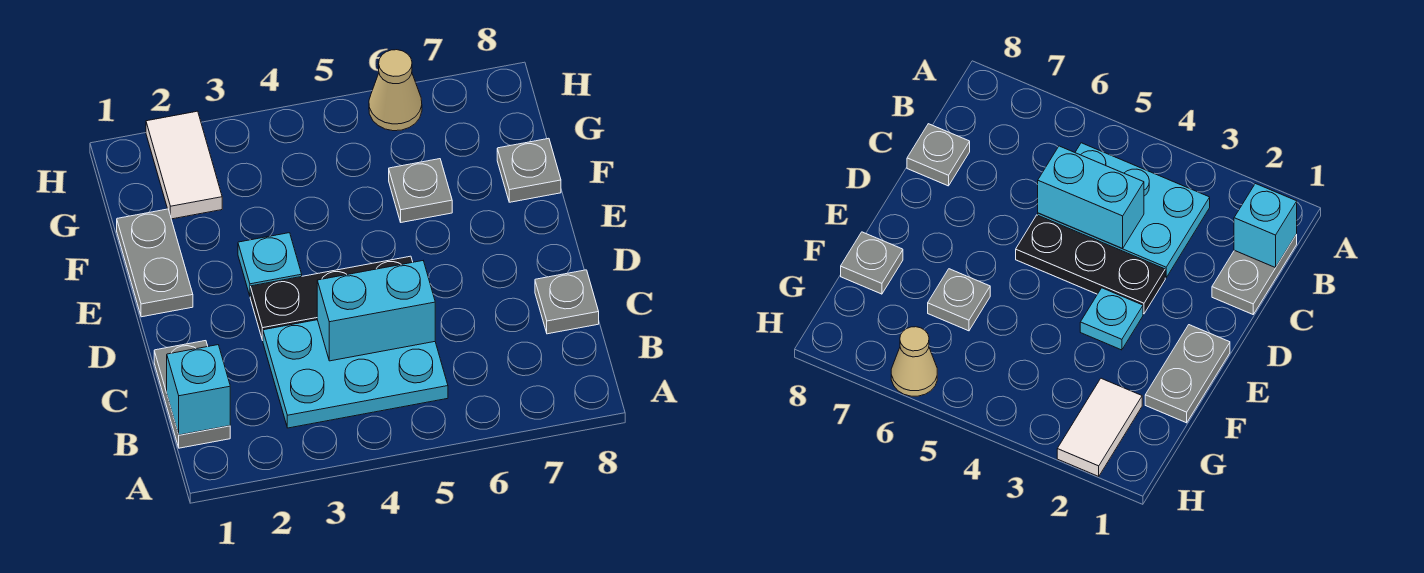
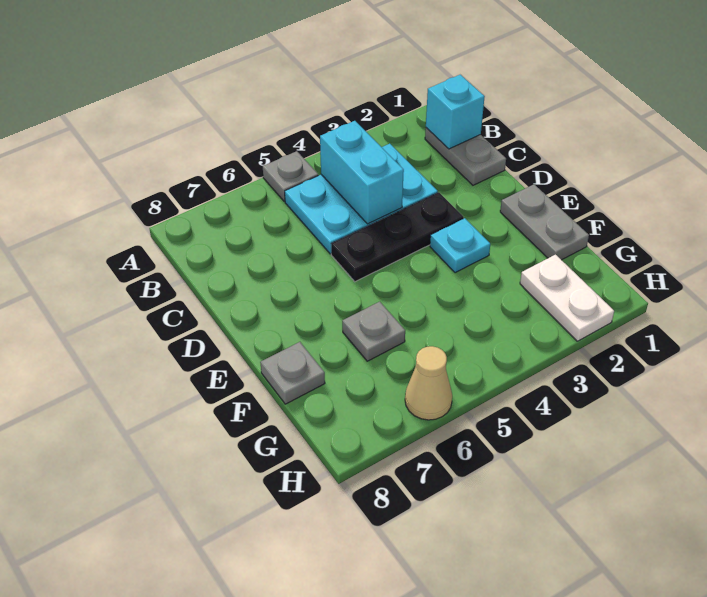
cyan brick C4:C5 level 2 -> cyan brick B4:C4 level 2
grey plate C8 level 1 -> grey plate A5 level 1
white tile G2:H2 level 1 -> white plate G2:H2 level 1

